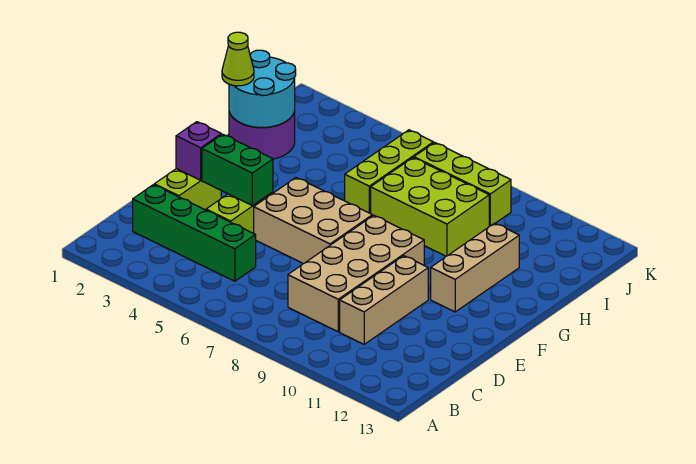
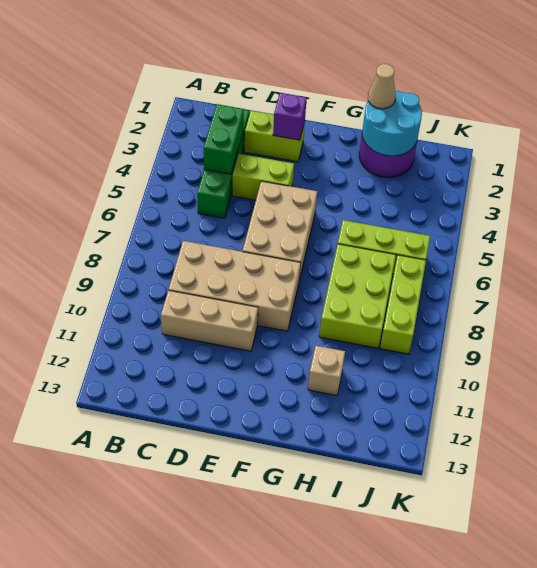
green brick E3:E4 level 2 -> green brick C3:C4 level 2
tan brick F11:H11 level 1 -> tan brick H11 level 1
lime cone H1 level 3 -> tan cone H1 level 3

